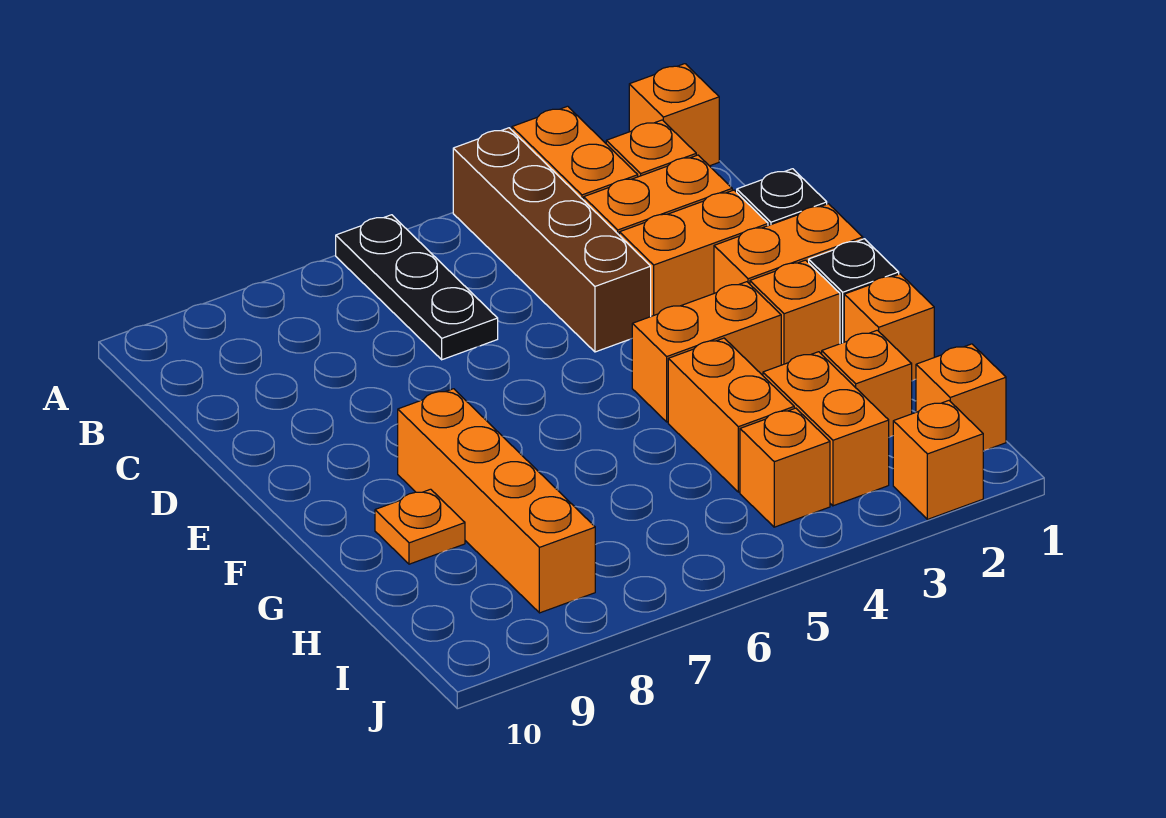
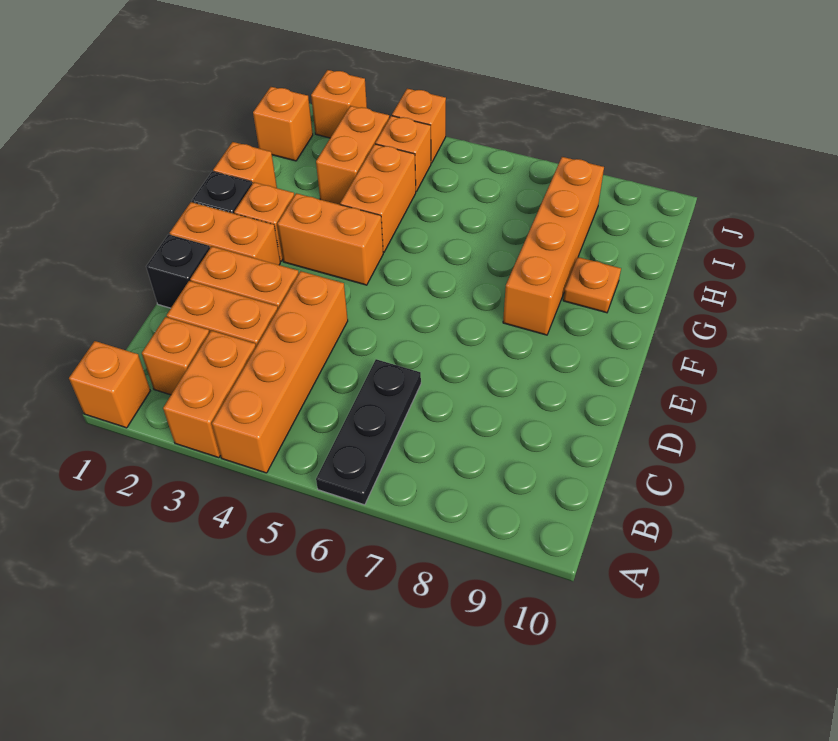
brown brick A4:D4 level 1 -> orange brick A4:D4 level 1
orange brick H2 level 1 -> orange brick J4 level 1

